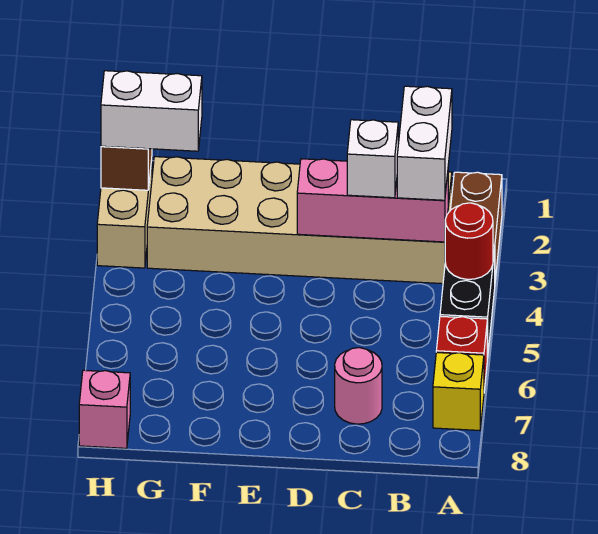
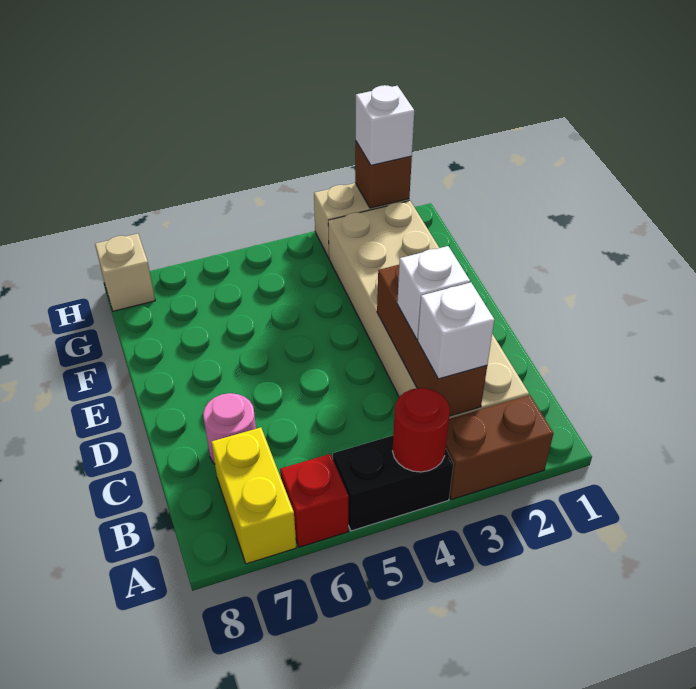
yellow brick A7 level 1 -> yellow brick A7:B7 level 1
white brick B2:B3 level 3 -> white brick B3 level 3
pink brick B3:D3 level 2 -> brown brick B3:D3 level 2
white brick G2:H2 level 3 -> white brick H2 level 3
pink brick H8 level 1 -> tan brick H8 level 1

